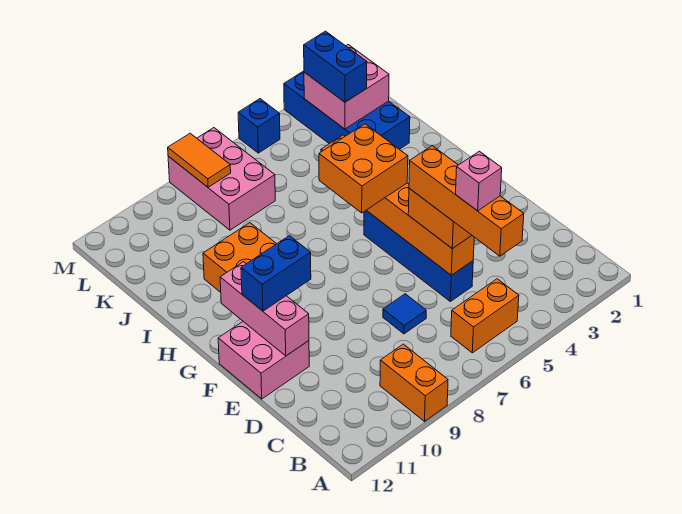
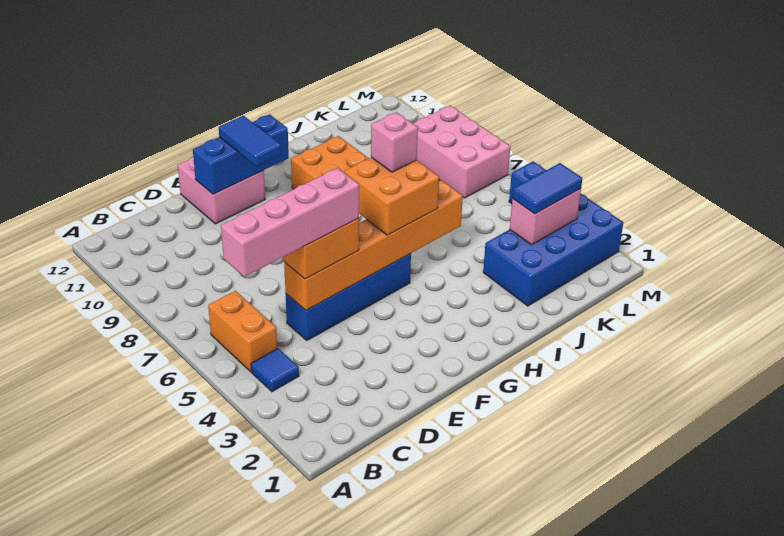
orange brick A9:B9 level 1 -> none
orange brick B5:E5 level 4 -> pink brick B5:E5 level 4
pink brick C5 level 5 -> pink brick H6 level 4
blue tile D7 level 1 -> blue tile B4 level 1
pink brick E11:G11 level 2 -> blue brick E11:G11 level 2
blue brick F10:F11 level 3 -> blue tile F10:F11 level 3
pink brick K2:L3 level 2 -> pink brick K3:L3 level 2
blue brick K3:L3 level 3 -> blue tile K3:L3 level 3
pink brick K7:M8 level 1 -> pink brick L7:M9 level 1
orange tile L8:M8 level 2 -> none

